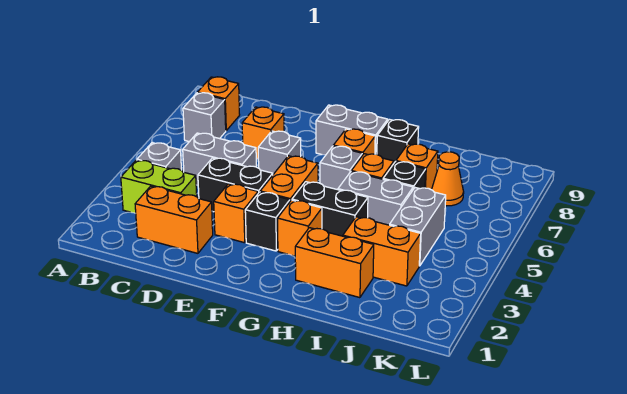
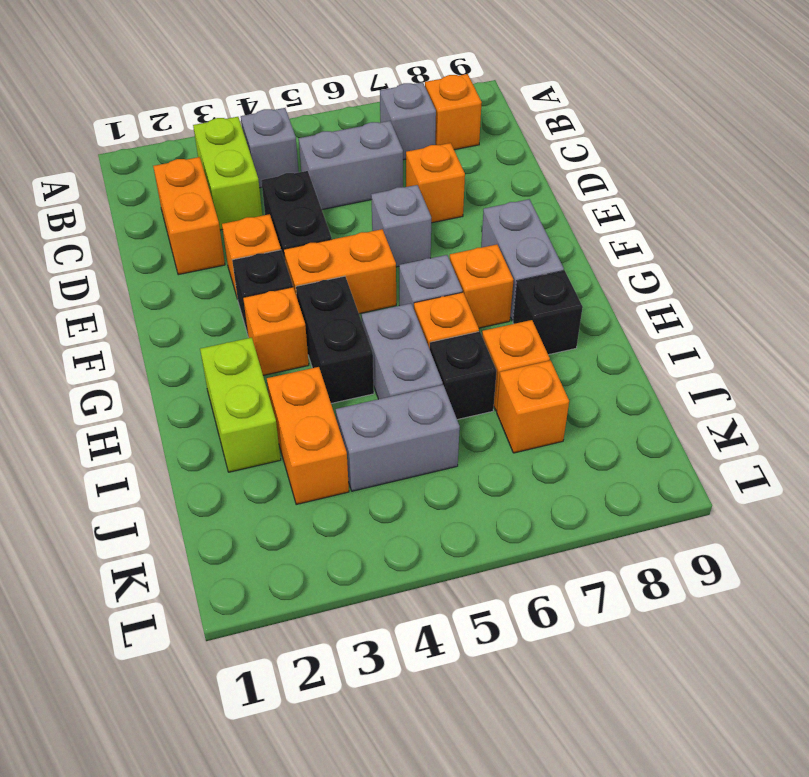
grey brick C5:D5 level 1 -> grey brick C5:C6 level 1
orange brick H2:I2 level 1 -> lime brick H2:I2 level 1
orange cone J7 level 1 -> orange brick J7 level 1

